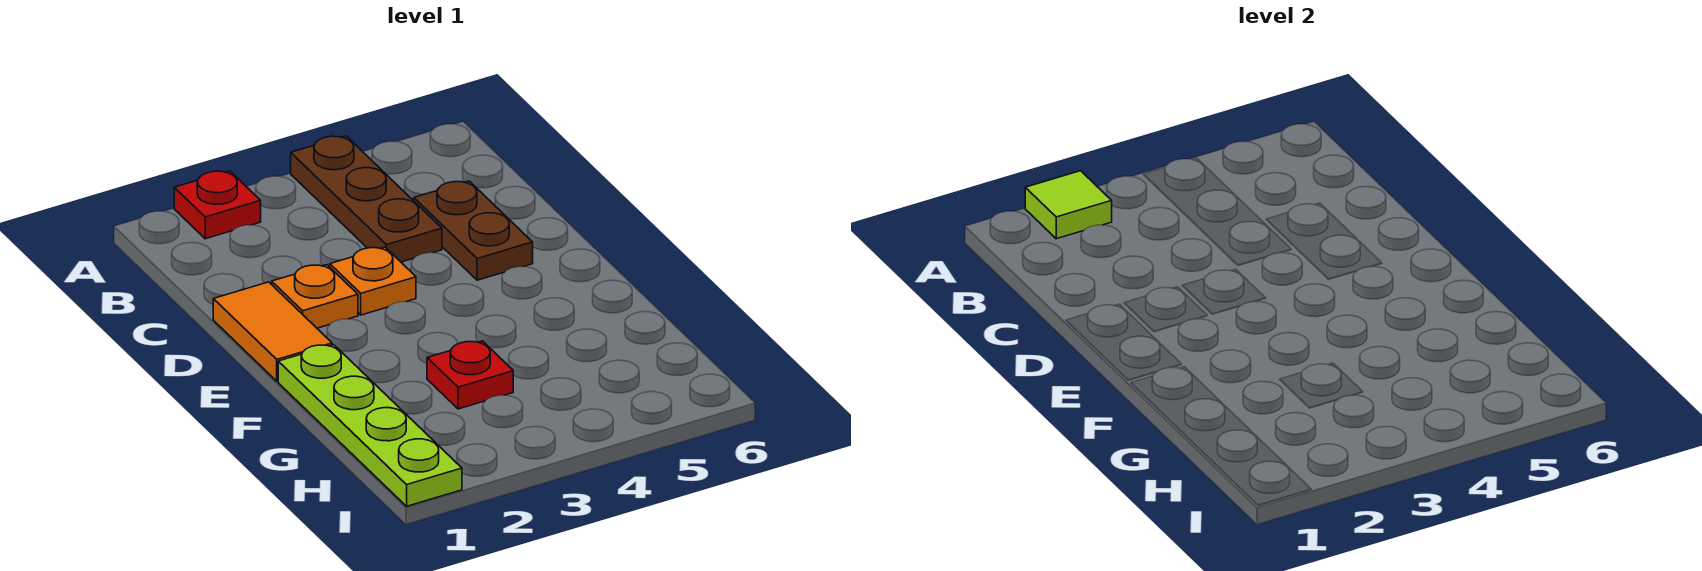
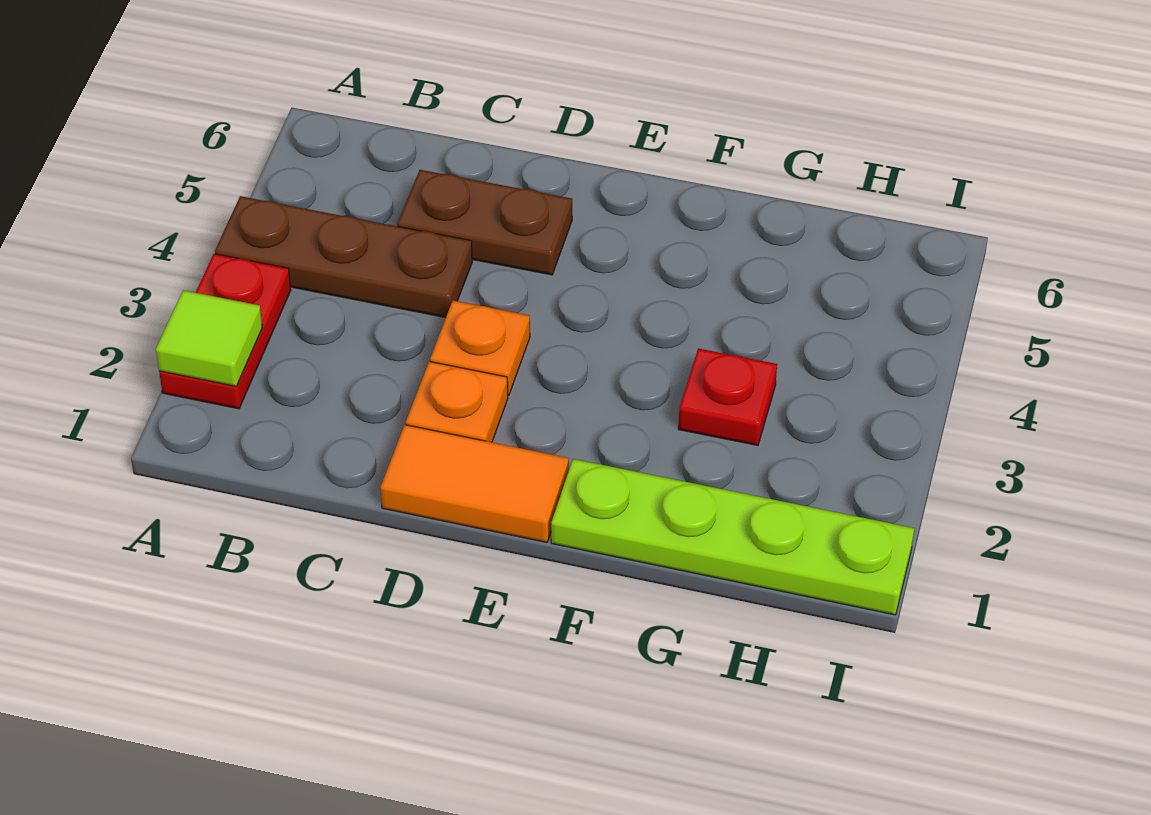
red plate A2 level 1 -> red plate A2:A3 level 1

